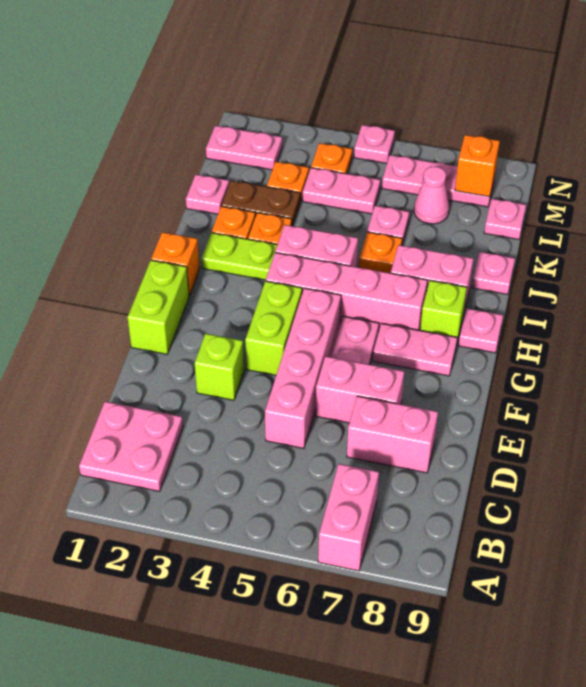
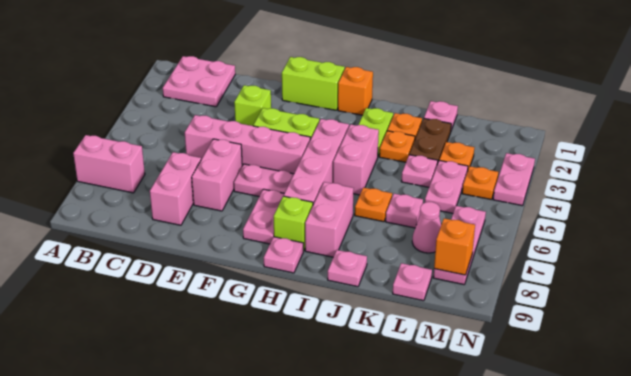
pink plate M1:M2 level 1 -> pink plate N3:N4 level 1
pink plate N5 level 1 -> pink plate K4 level 1

